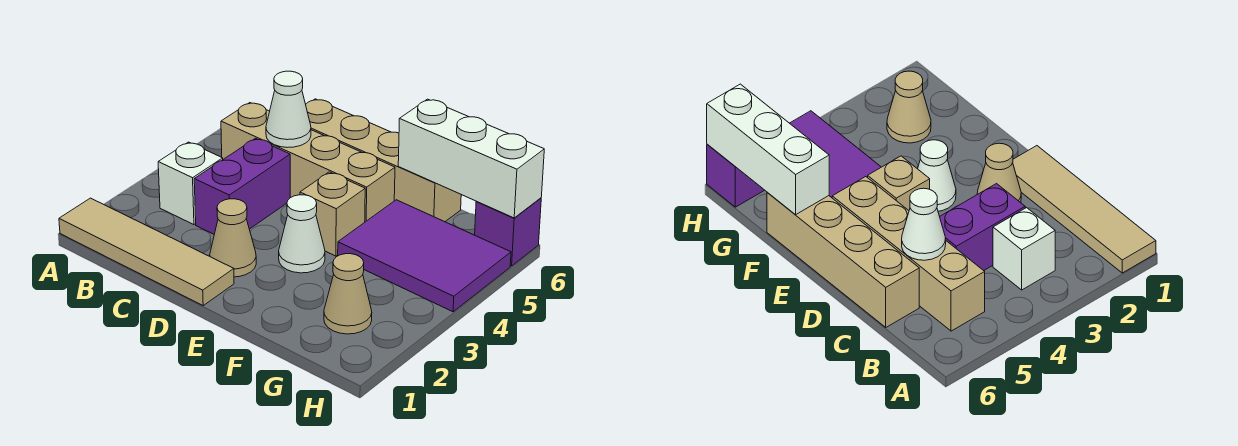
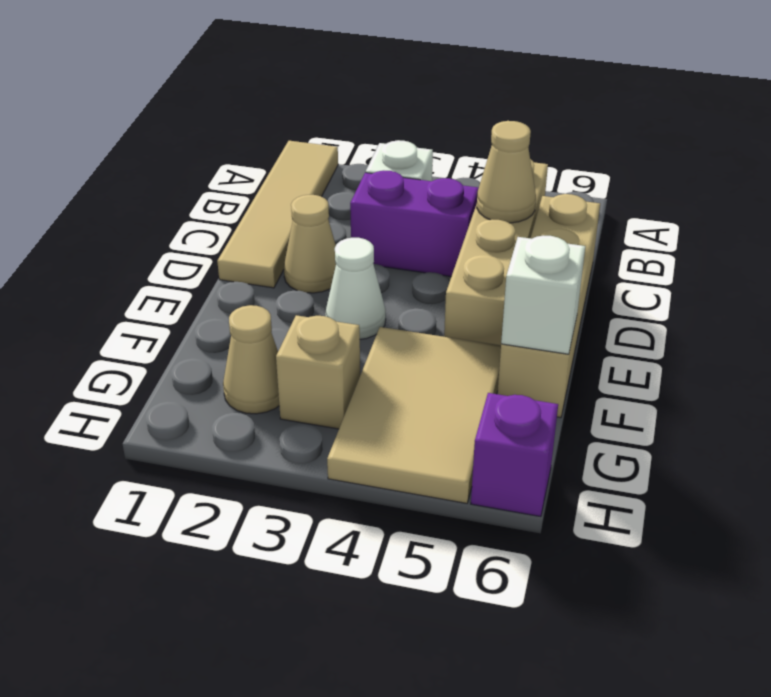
white cone C5 level 2 -> tan cone C5 level 2
tan brick E4 level 1 -> tan brick G3 level 1
purple tile F4:H5 level 1 -> tan tile F4:H5 level 1
white brick F6:H6 level 2 -> white brick F6 level 2

